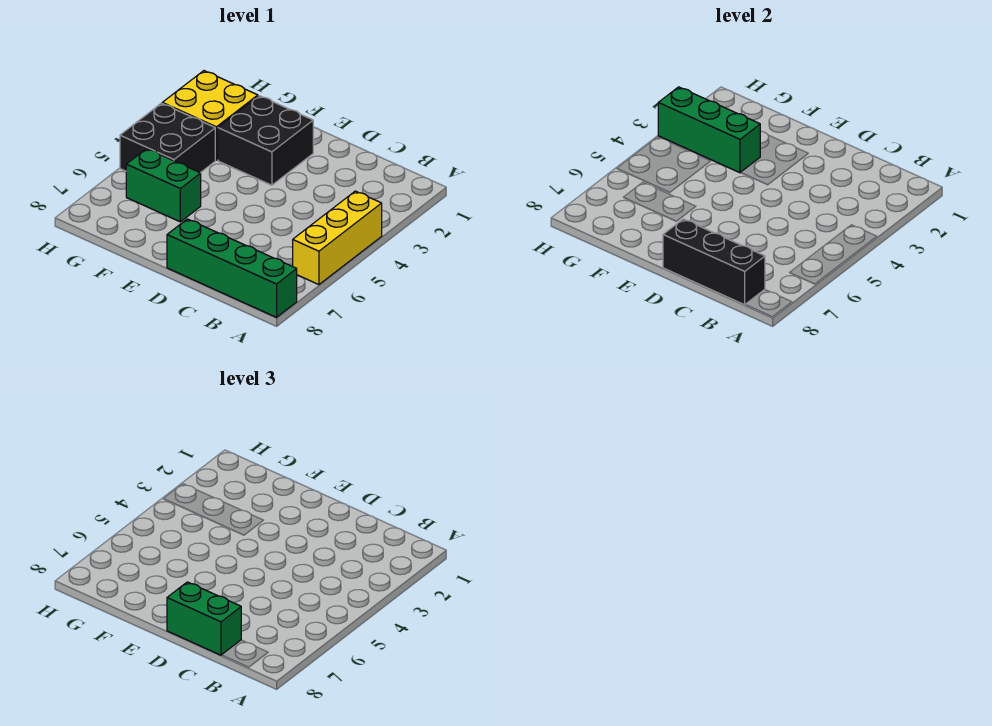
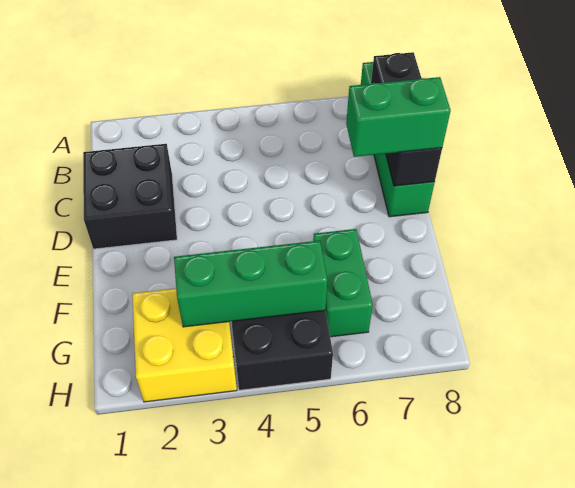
yellow brick A4:A6 level 1 -> none
green brick C8:D8 level 3 -> green brick D7:D8 level 3
black brick E2:F3 level 1 -> black brick C1:D2 level 1
green brick F3:H3 level 2 -> green brick G3:G5 level 2

